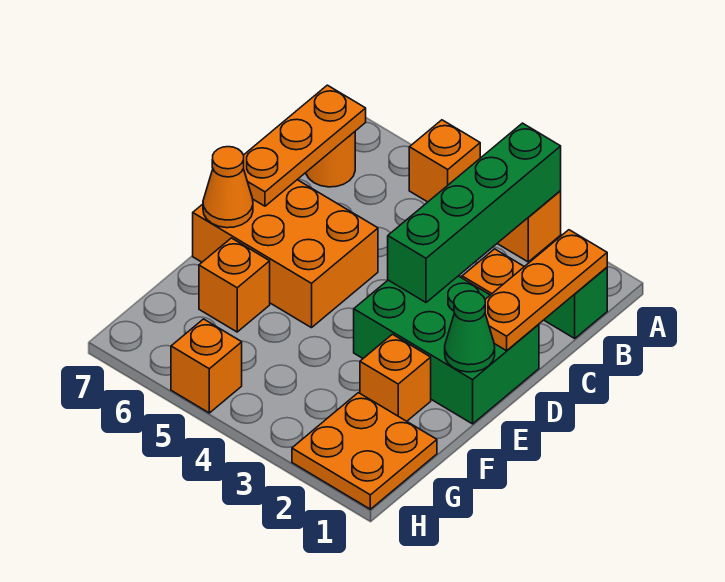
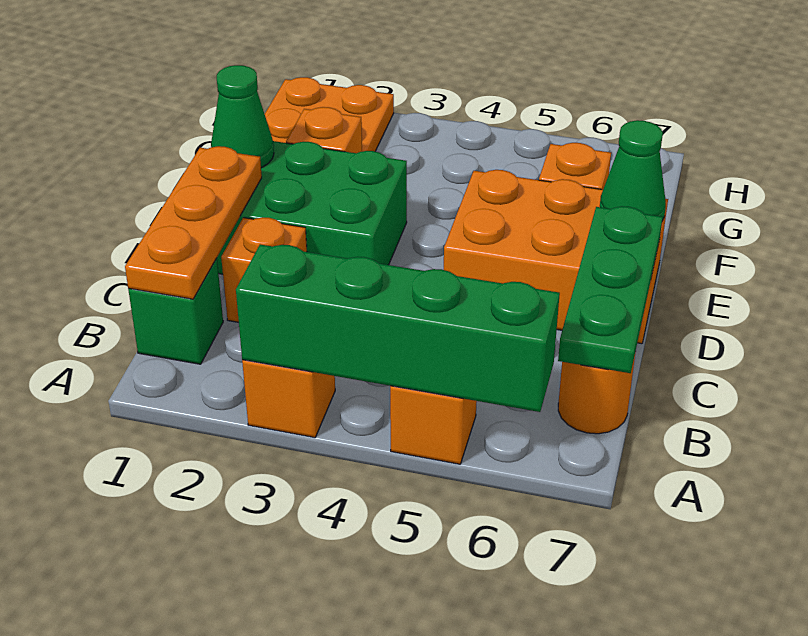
green brick A3:D3 level 2 -> green brick A3:A6 level 2
orange plate B7:D7 level 2 -> green plate B7:D7 level 2
orange cone E7 level 2 -> green cone E7 level 2
orange brick H5 level 1 -> none

